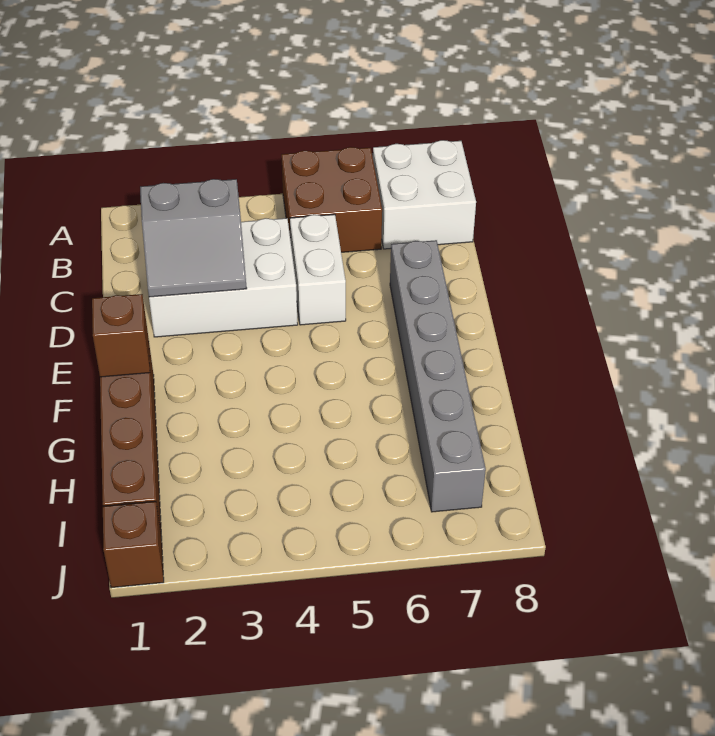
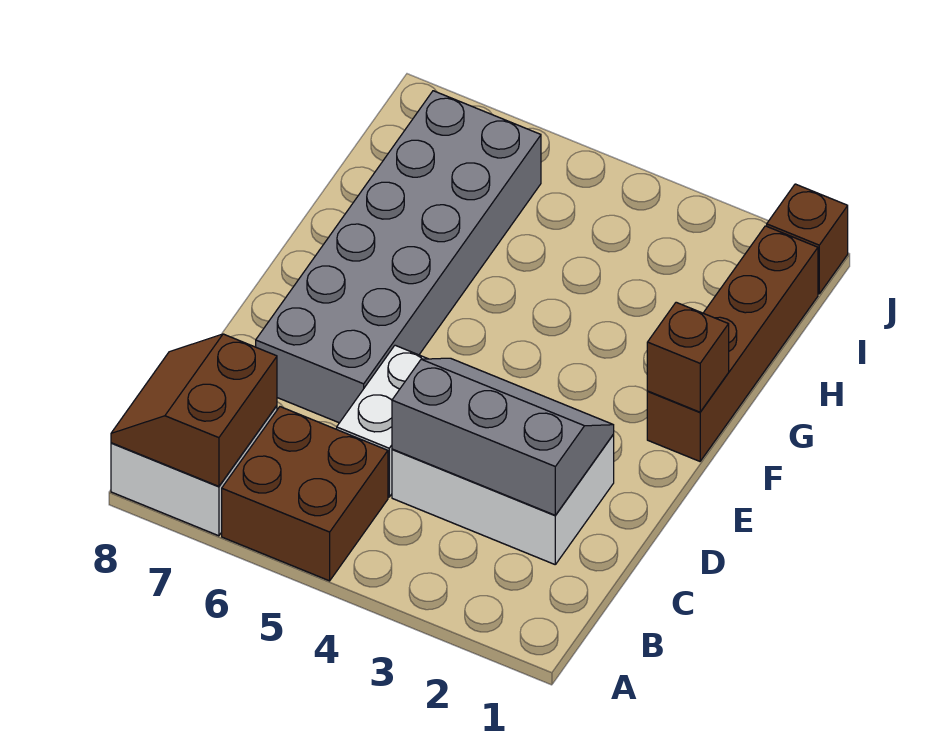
none -> brown slope A7:B8 level 2 top 7
grey slope C2:D3 level 2 top C -> grey slope C2:D4 level 2 top C
grey brick D7:I7 level 1 -> grey brick D6:I7 level 1

